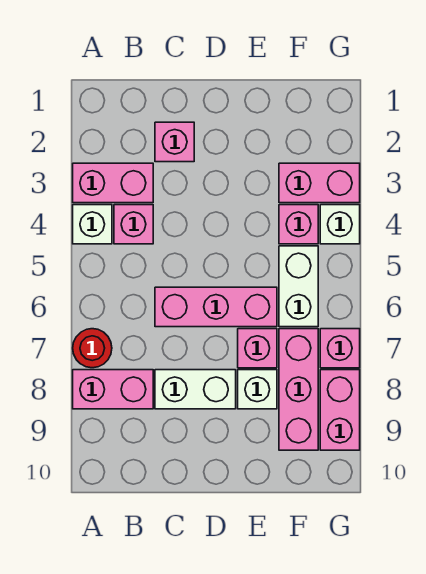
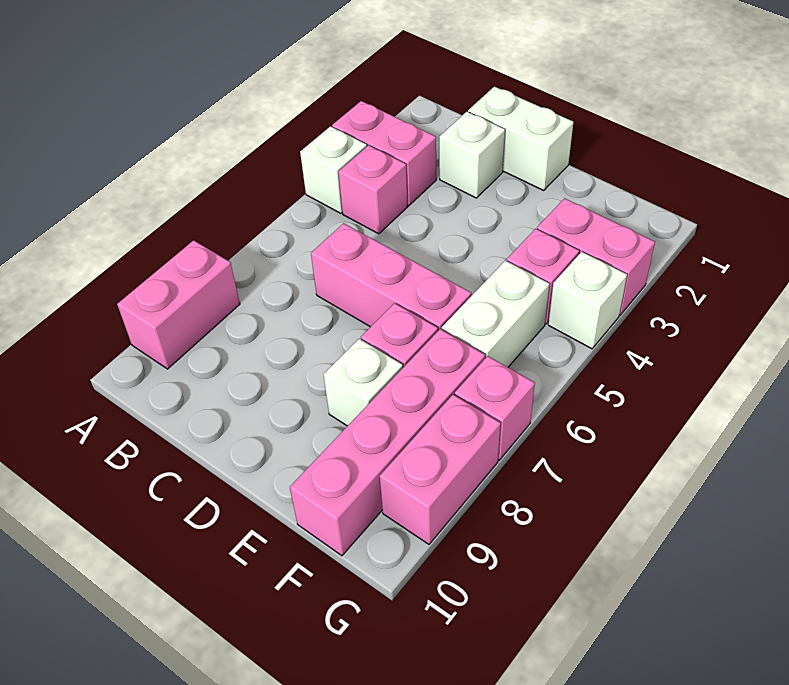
red round brick A7 level 1 -> none
pink brick A8:B8 level 1 -> pink brick A8:A9 level 1
pink brick C2 level 1 -> white brick C2 level 1
white brick C8:D8 level 1 -> white brick C1:D1 level 1
pink brick F7:F9 level 1 -> pink brick F7:F10 level 1

